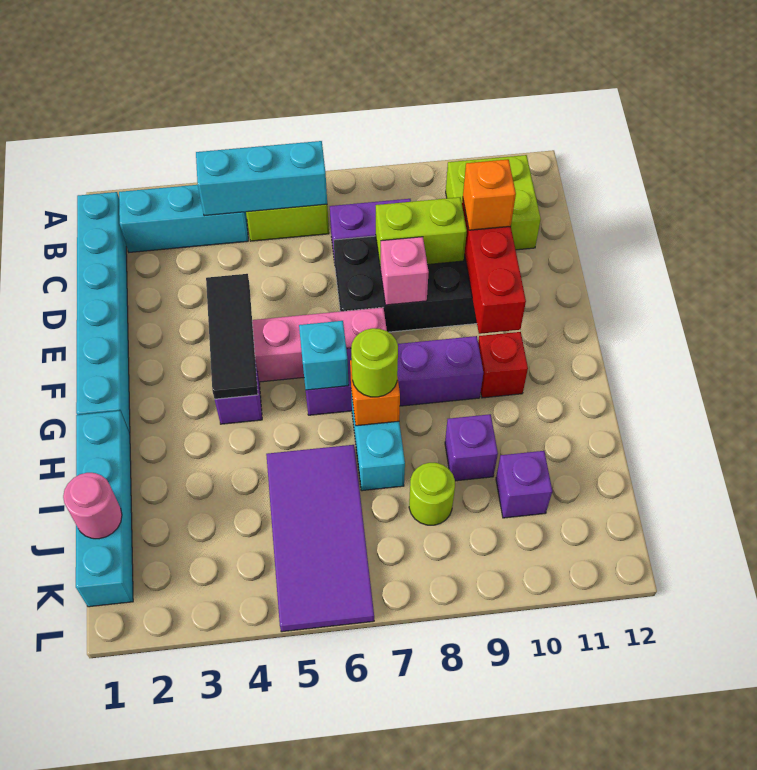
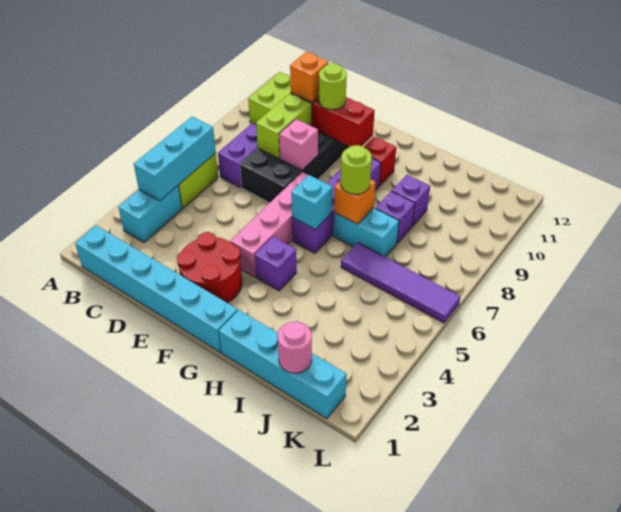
cyan brick B2:B4 level 1 -> cyan brick B3:B4 level 1
none -> red round brick E2:F3 level 1
black tile E4:G4 level 2 -> none
purple tile I5:L6 level 1 -> purple tile I6:L6 level 1
lime round brick J8 level 1 -> lime round brick E10 level 3
purple brick J10 level 1 -> purple brick I8 level 1

